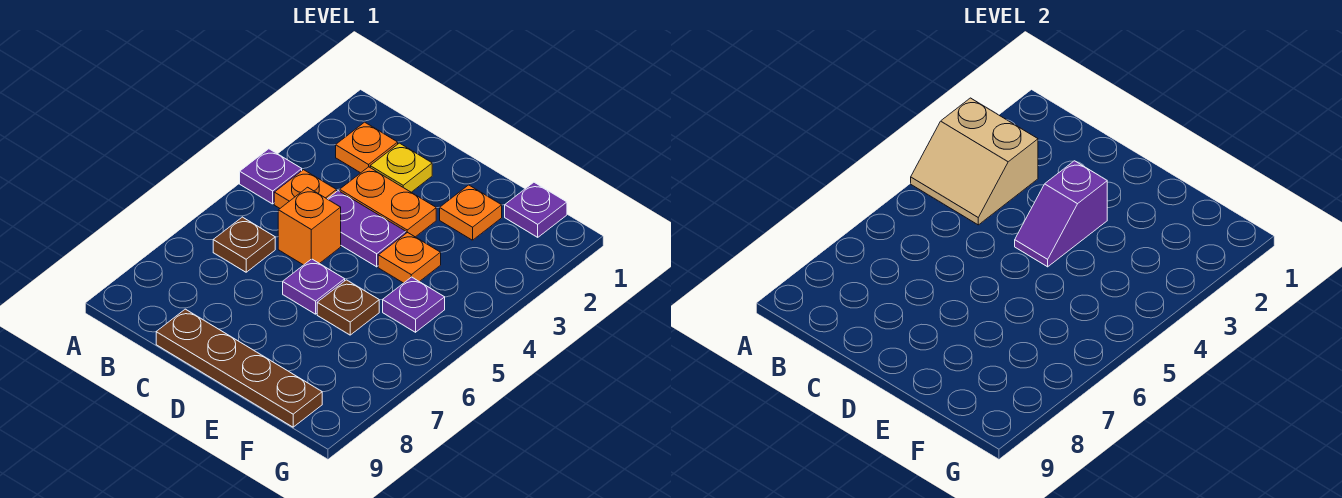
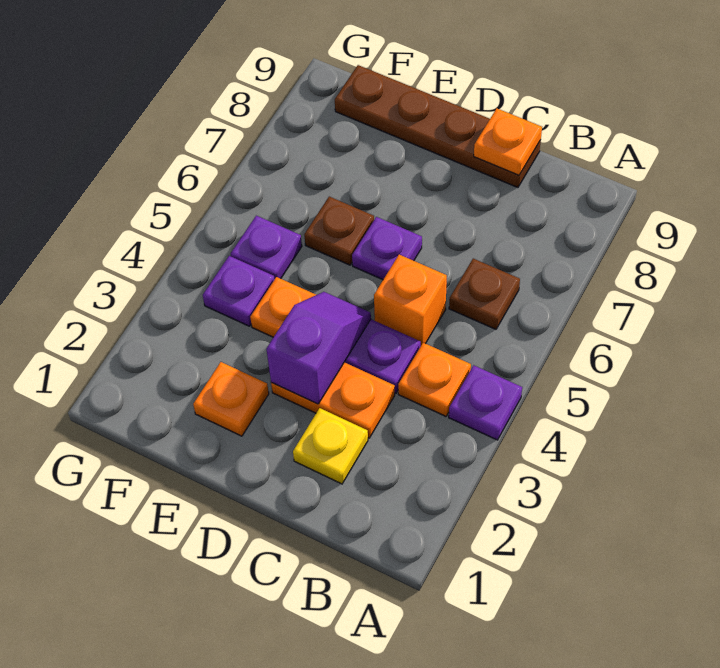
tan slope A3:B4 level 2 top 3 -> none
orange plate B2 level 1 -> orange plate C9 level 2
purple plate F1 level 1 -> purple plate F4 level 1

